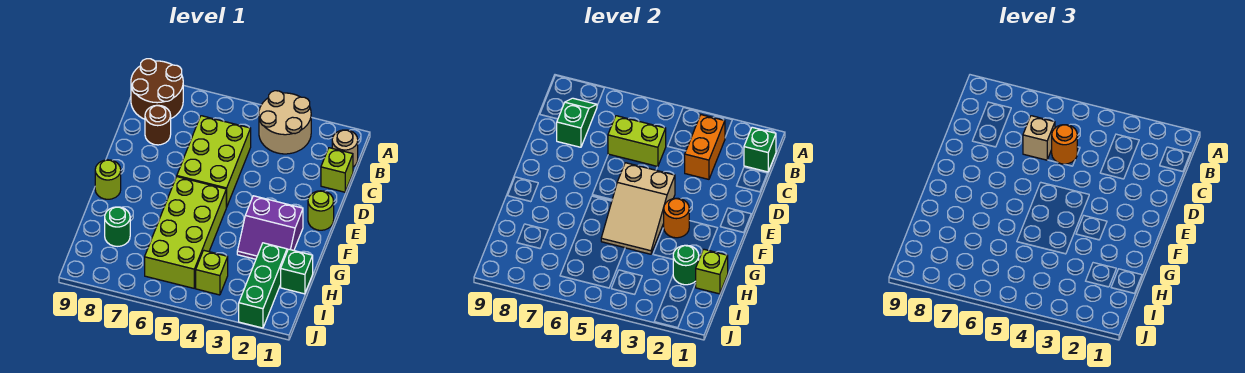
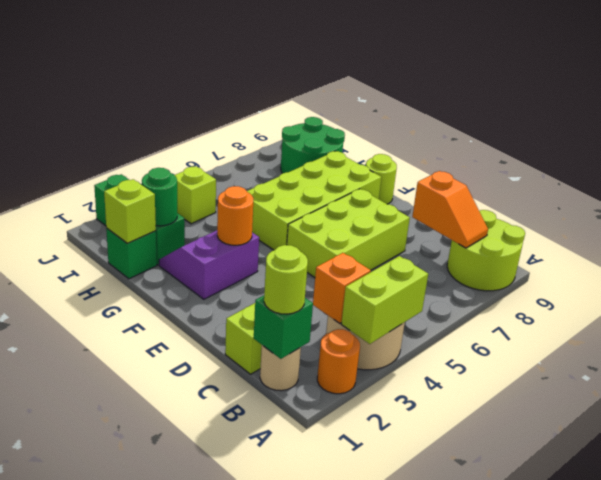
brown round brick A8:B9 level 1 -> lime round brick A8:B9 level 1
orange brick B3:C3 level 2 -> orange brick B3 level 2
green slope B8:C8 level 2 top C -> orange slope B8:C8 level 2 top C
lime brick C5:E6 level 1 -> lime brick D5:E7 level 1
lime brick C5:C6 level 2 -> lime brick A3:A4 level 2
orange round brick C5 level 3 -> orange round brick A2 level 1
tan brick C6 level 3 -> none
brown round brick C8 level 1 -> none
lime round brick E1 level 1 -> lime round brick B1 level 3
tan slope E4:G5 level 2 top E -> none
lime brick F5:I6 level 1 -> lime brick F5:G8 level 1
green round brick H8 level 1 -> green round brick H8:I9 level 1

